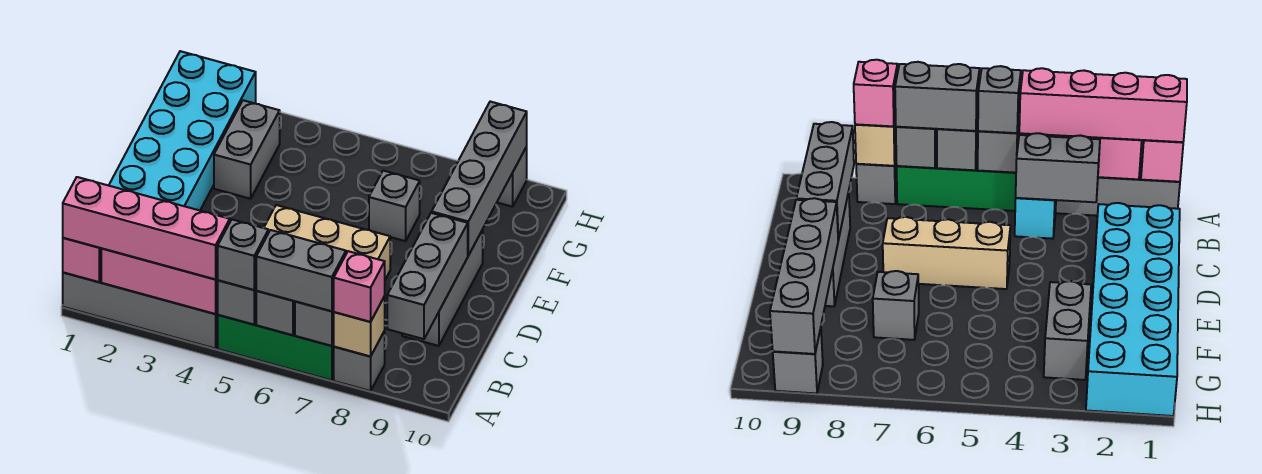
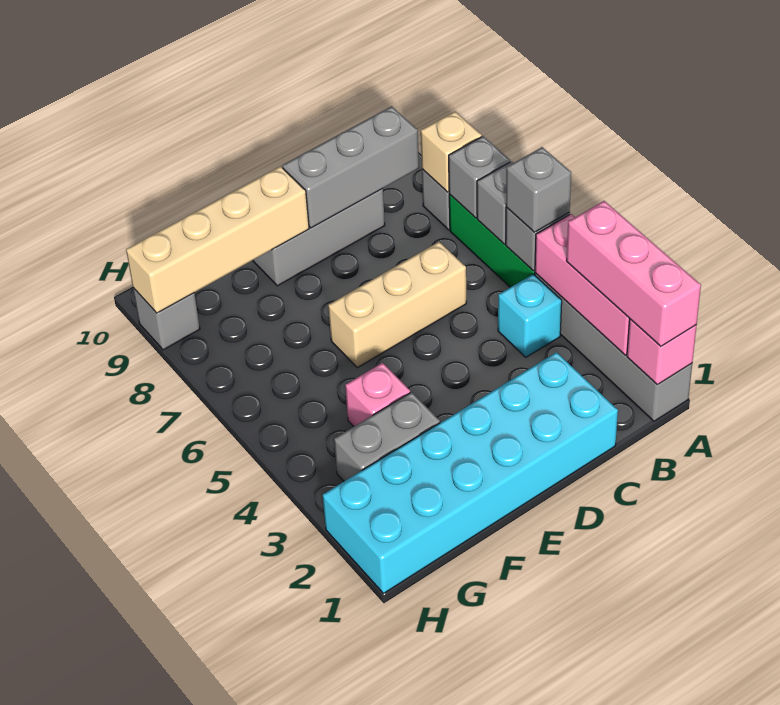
pink brick A1:A4 level 3 -> pink brick A1:A3 level 3
grey brick A6:A7 level 3 -> none
pink brick A8 level 3 -> pink brick F4 level 1
grey brick B3:B4 level 2 -> none
tan brick D5:D7 level 1 -> tan brick C6:E6 level 1
grey brick E9:H9 level 2 -> tan brick E9:H9 level 2
grey brick F7 level 1 -> none

